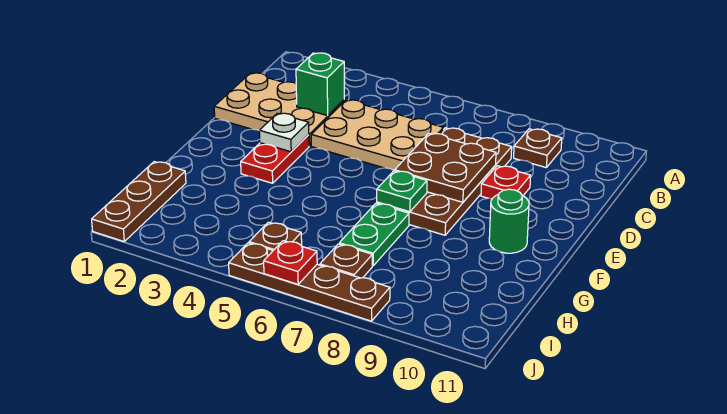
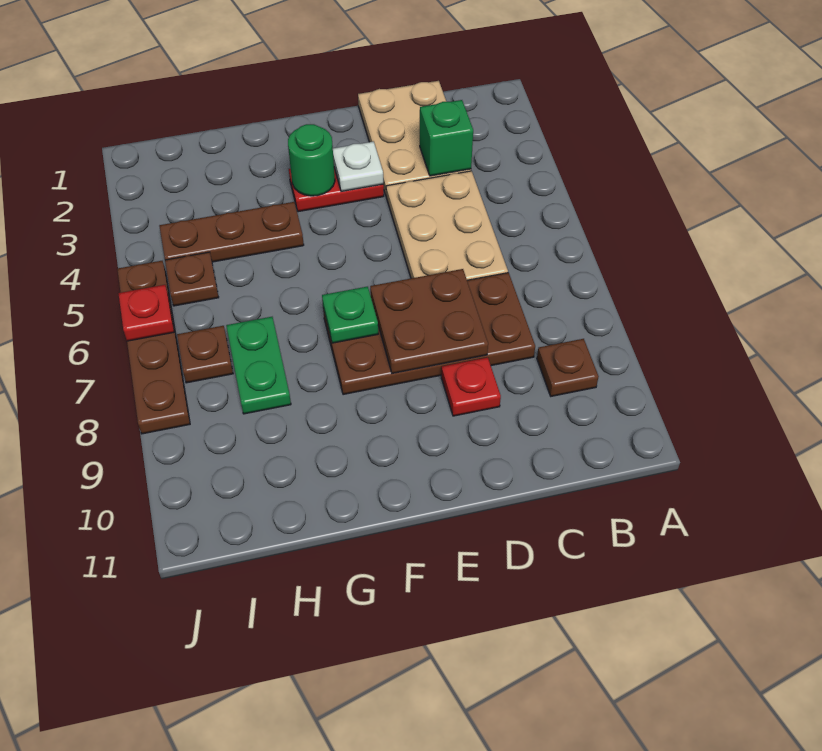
green round brick F10 level 1 -> green round brick F3 level 2
green plate G7:H7 level 1 -> green plate H7:H8 level 1
brown plate H1:J1 level 1 -> brown plate G4:I4 level 1

